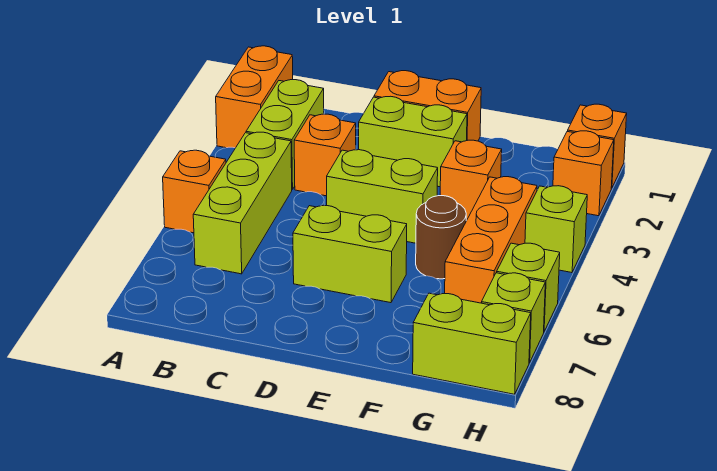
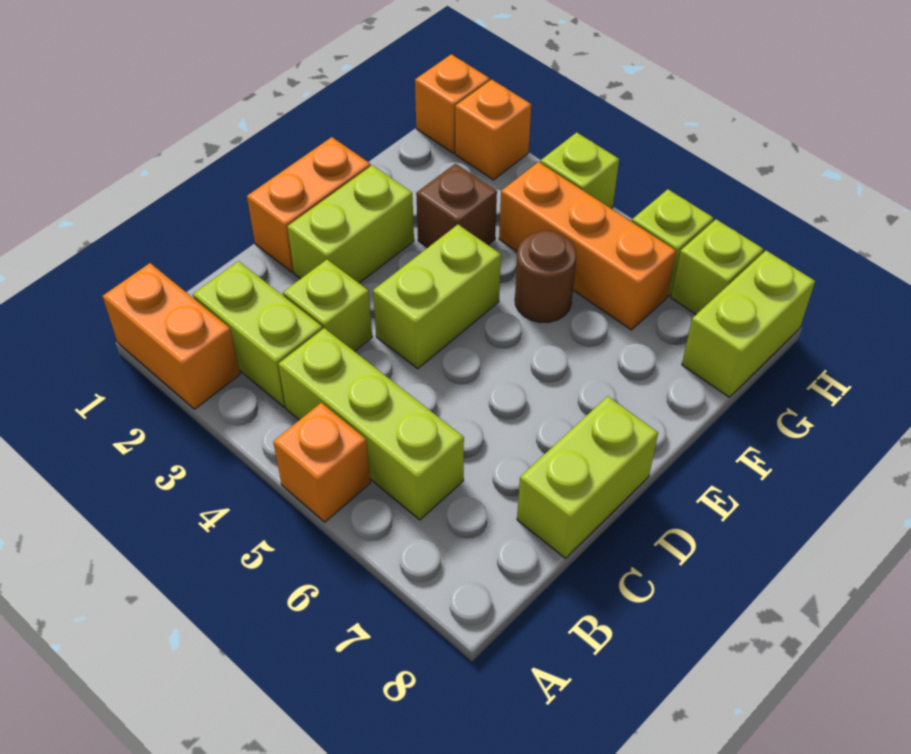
orange brick C3 level 1 -> lime brick C3 level 1
lime brick D6:E6 level 1 -> lime brick C8:D8 level 1
orange brick F3 level 1 -> brown brick F3 level 1

